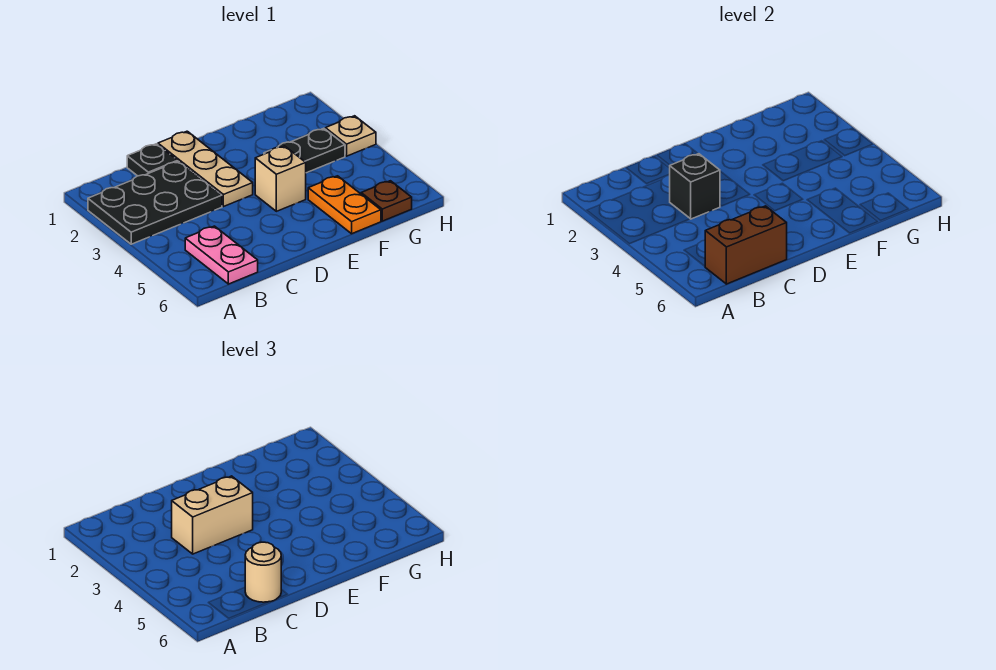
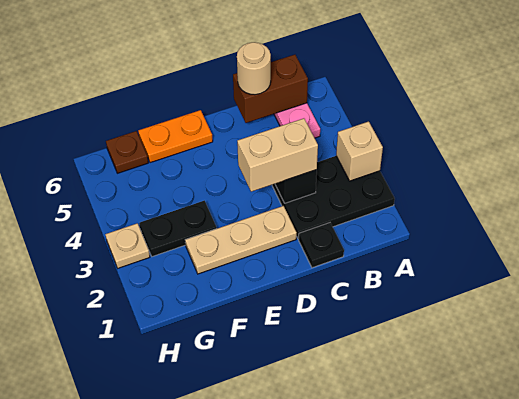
tan plate D1:D3 level 1 -> tan plate D2:F2 level 1
tan brick E4 level 1 -> tan brick A3 level 2
orange plate F5:F6 level 1 -> orange plate E6:F6 level 1

